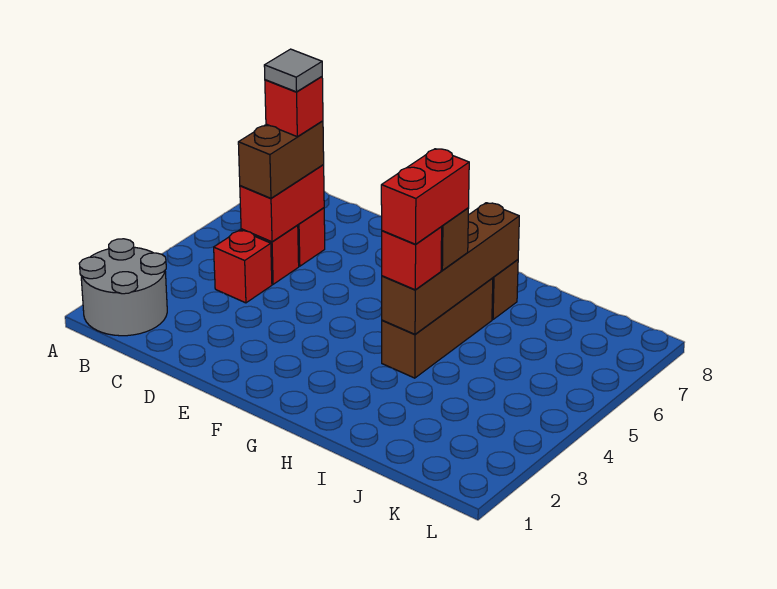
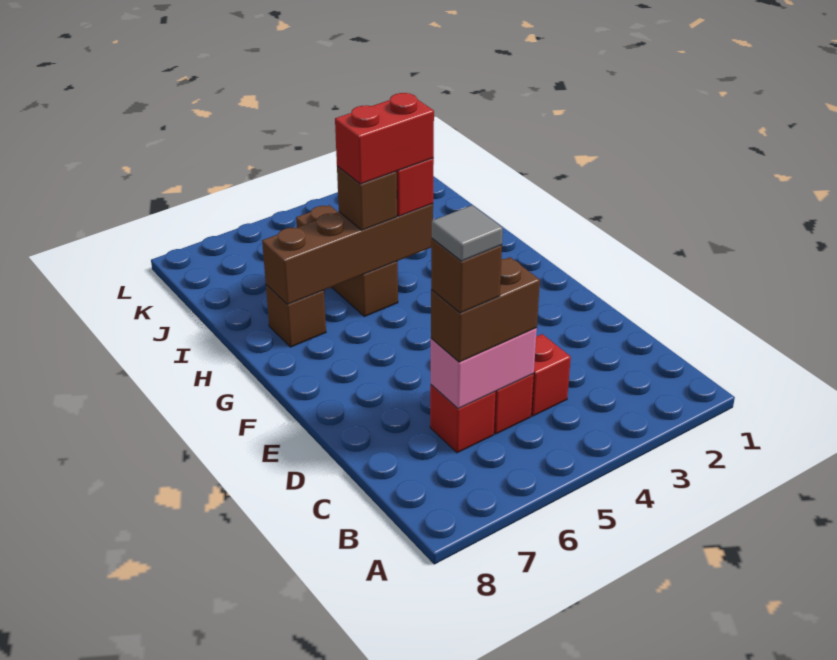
grey round brick A1:B2 level 1 -> none
red brick C5:C6 level 2 -> pink brick C5:C6 level 2
red brick C6 level 4 -> brown brick C6 level 4
brown brick H4:H6 level 1 -> brown brick H5:J5 level 1

